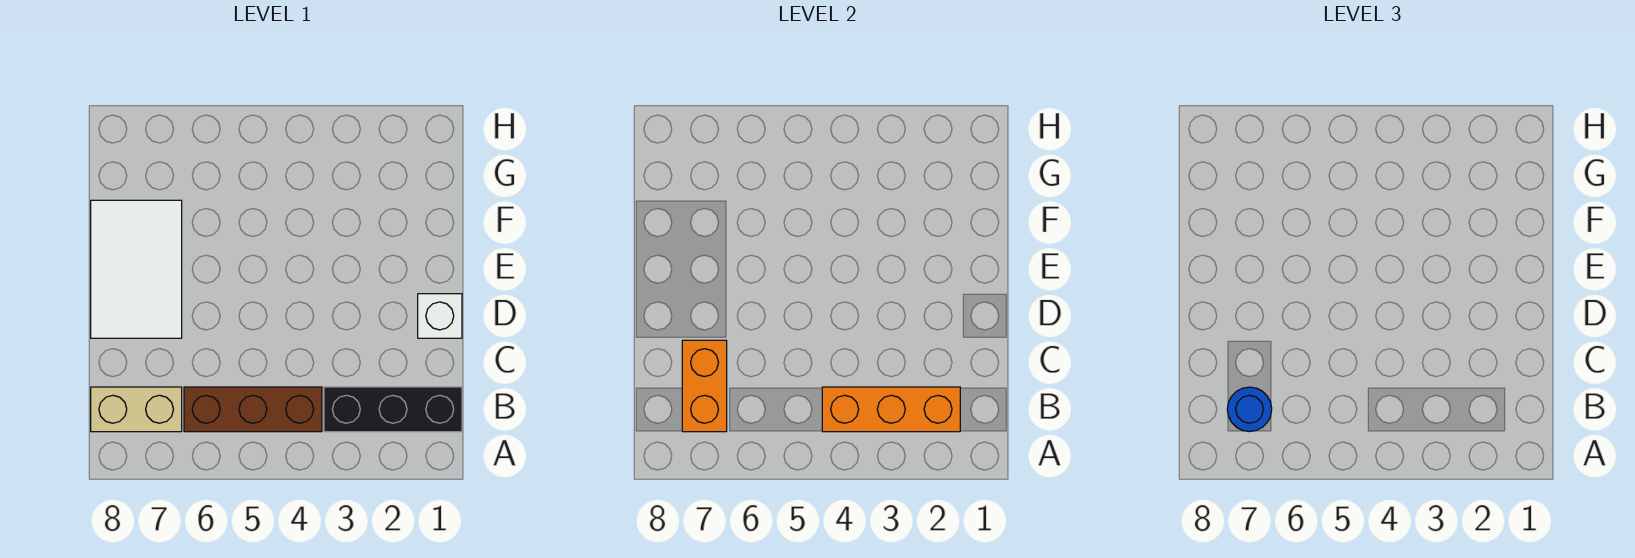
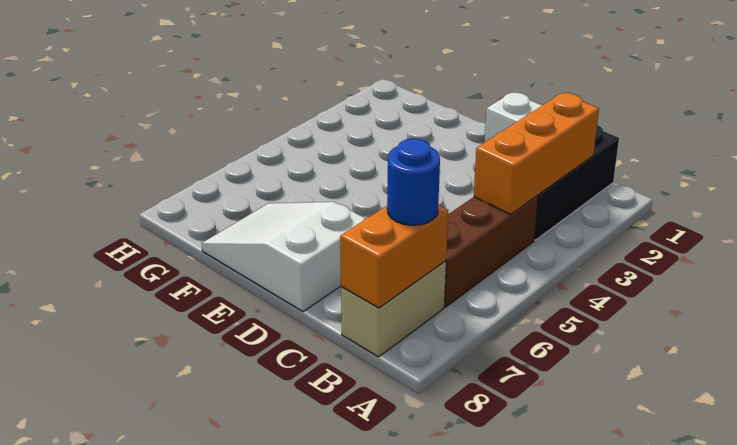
orange brick B7:C7 level 2 -> orange brick B7:B8 level 2
white tile D7:F8 level 1 -> white slope D7:F8 level 1 top D

